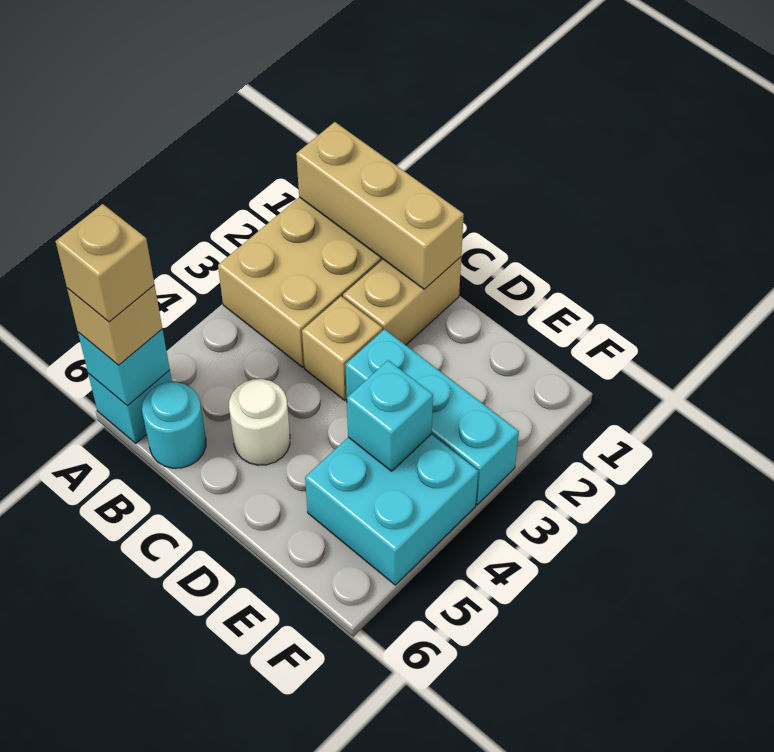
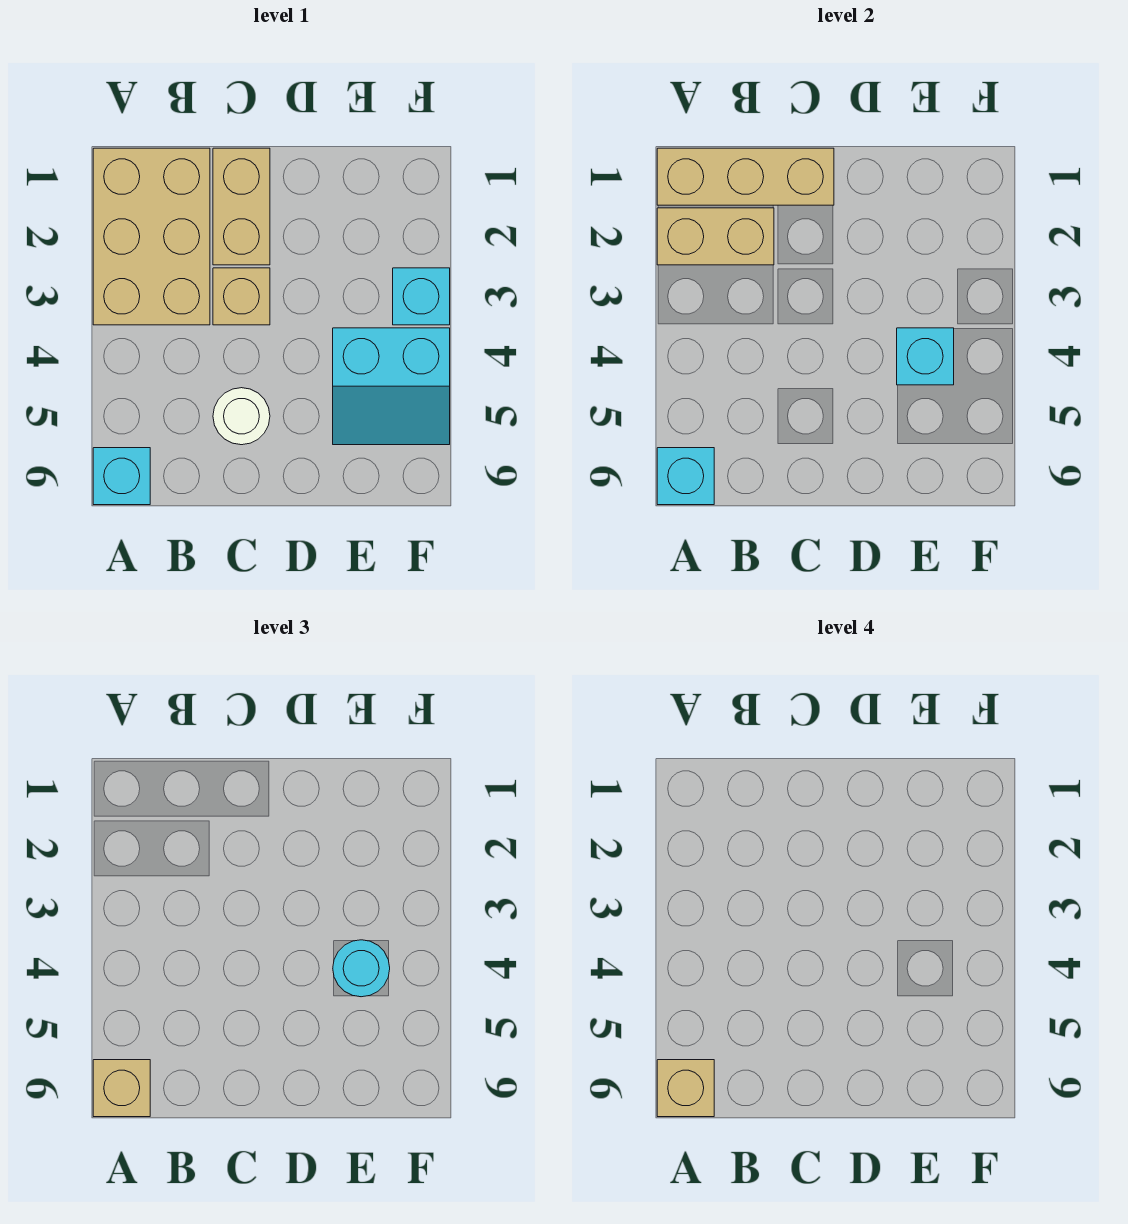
none -> tan brick A2:B2 level 2
cyan round brick B6 level 1 -> cyan round brick E4 level 3
cyan brick D3:F3 level 1 -> cyan brick F3 level 1
cyan brick E4:F5 level 1 -> cyan slope E4:F5 level 1 top 4

